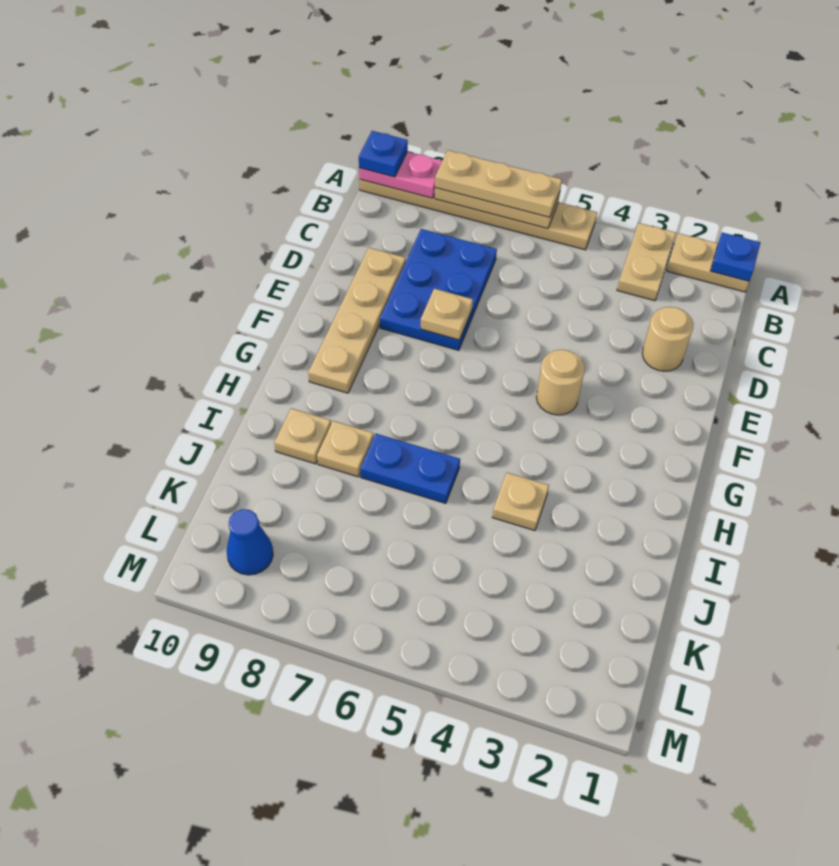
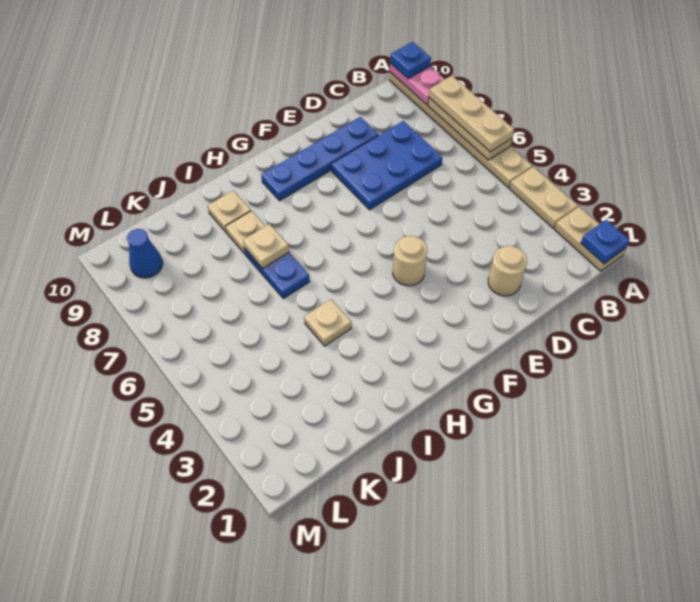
tan plate A3:B3 level 1 -> tan plate A3:A4 level 1
tan plate D9:G9 level 1 -> blue plate D9:G9 level 1
tan plate E7 level 2 -> tan plate I7 level 2

